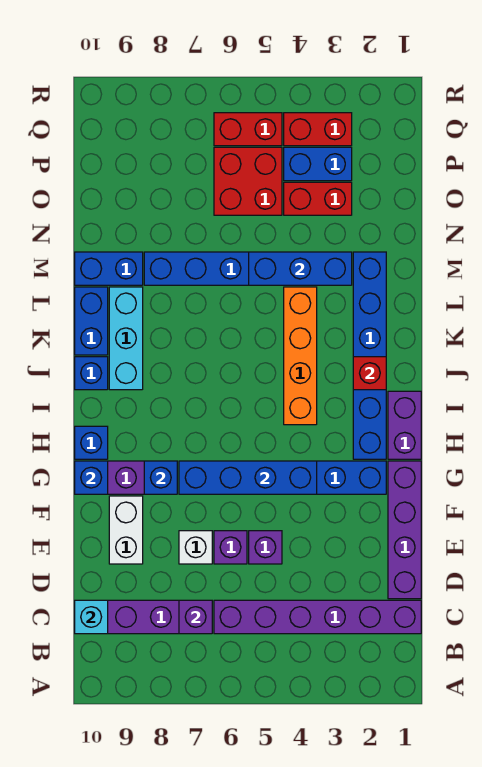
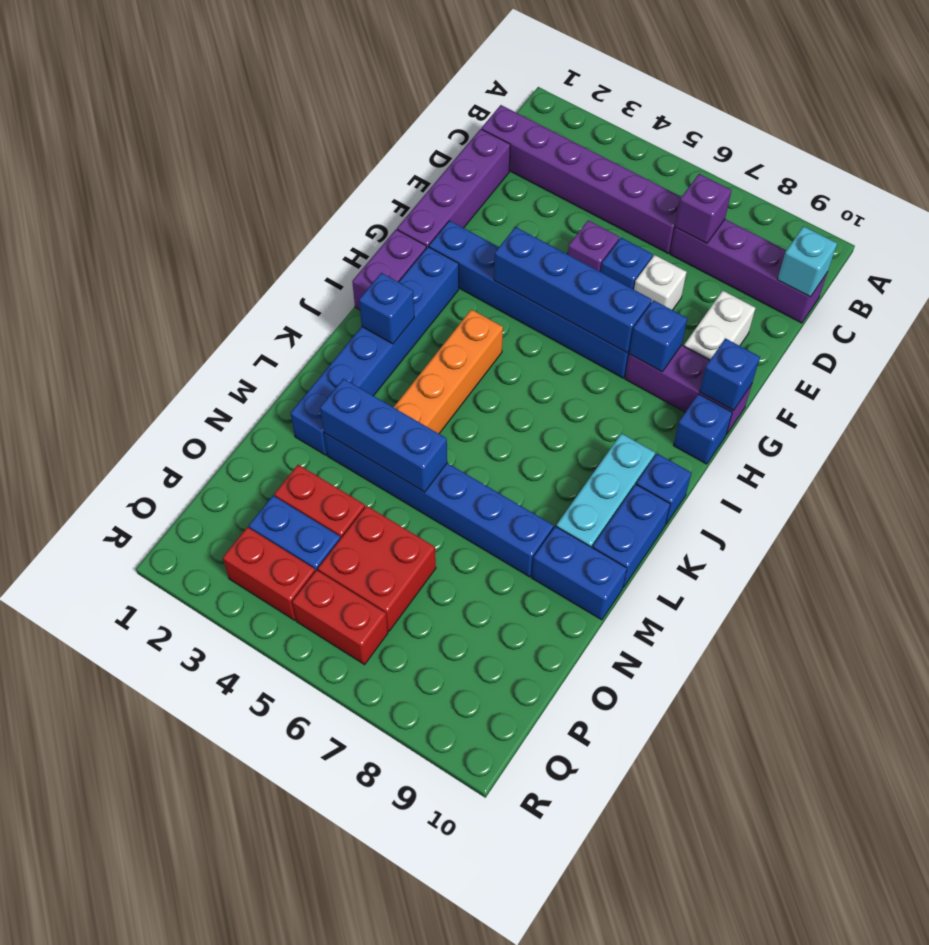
purple brick E6 level 1 -> blue brick E6 level 1
red brick J2 level 2 -> blue brick J2 level 2

